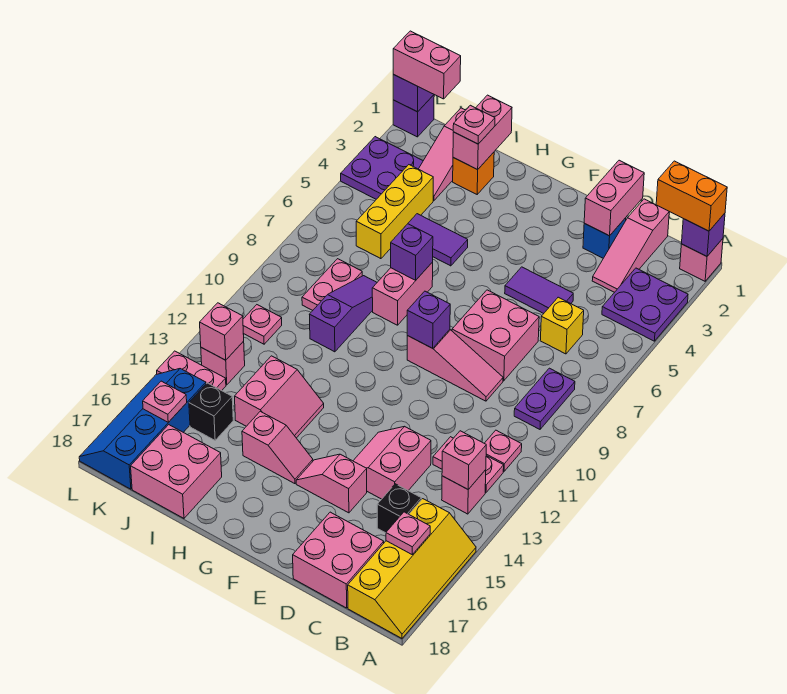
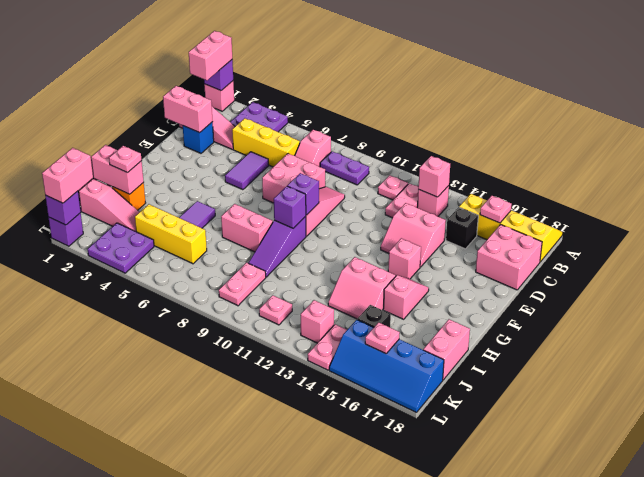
orange brick A1:B1 level 3 -> pink brick A1:B1 level 3
yellow brick C6 level 1 -> yellow brick C4:C6 level 1
pink slope E15:F15 level 1 top E -> pink slope B7:C7 level 1 top B
purple brick H7 level 2 -> purple brick G9 level 2
pink slope H13:I14 level 1 top I -> pink slope H13:I14 level 1 top H
purple slope I8:I10 level 1 top 10 -> purple slope G9:I9 level 1 top G
pink brick I17:J18 level 1 -> pink brick I18:J18 level 1
pink plate J8:J9 level 1 -> pink plate J9:K9 level 1
pink brick K13 level 2 -> pink brick F14 level 1

